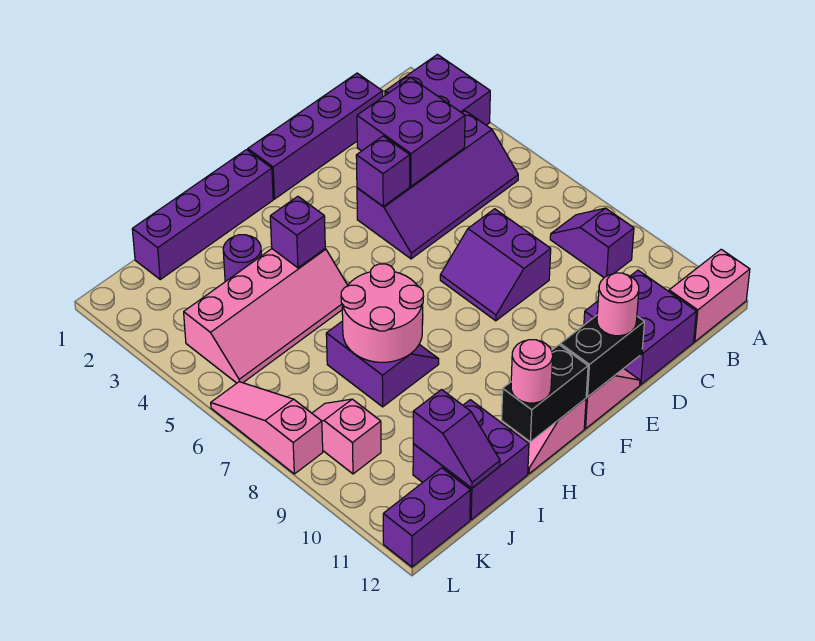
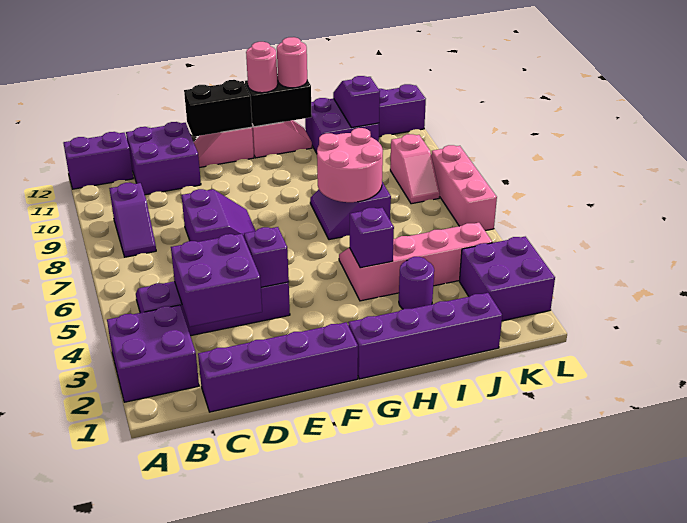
pink brick A12:B12 level 1 -> purple brick A12:B12 level 1
pink round brick E12 level 3 -> pink round brick G12 level 3
none -> purple brick K2:L3 level 1
pink slope L6:L8 level 1 top 8 -> pink brick L6:L8 level 1

